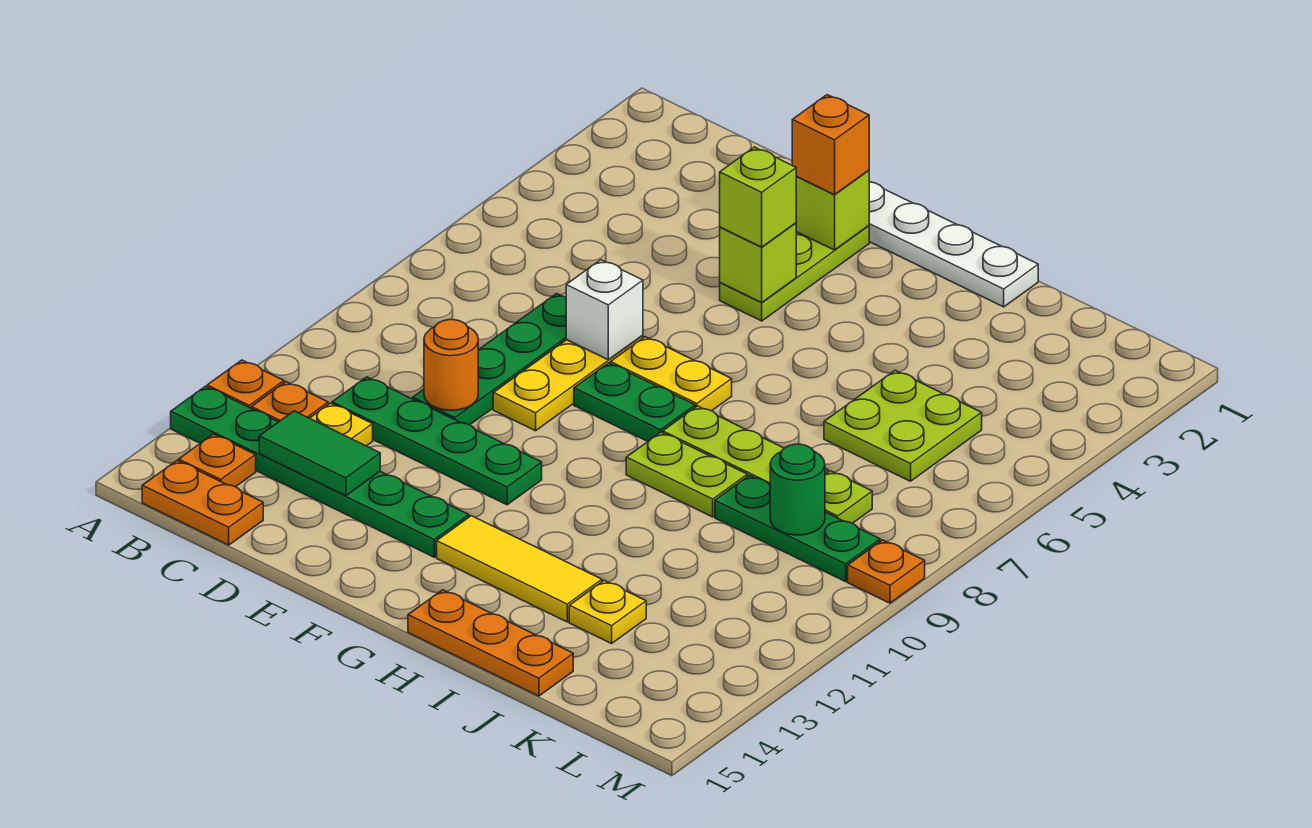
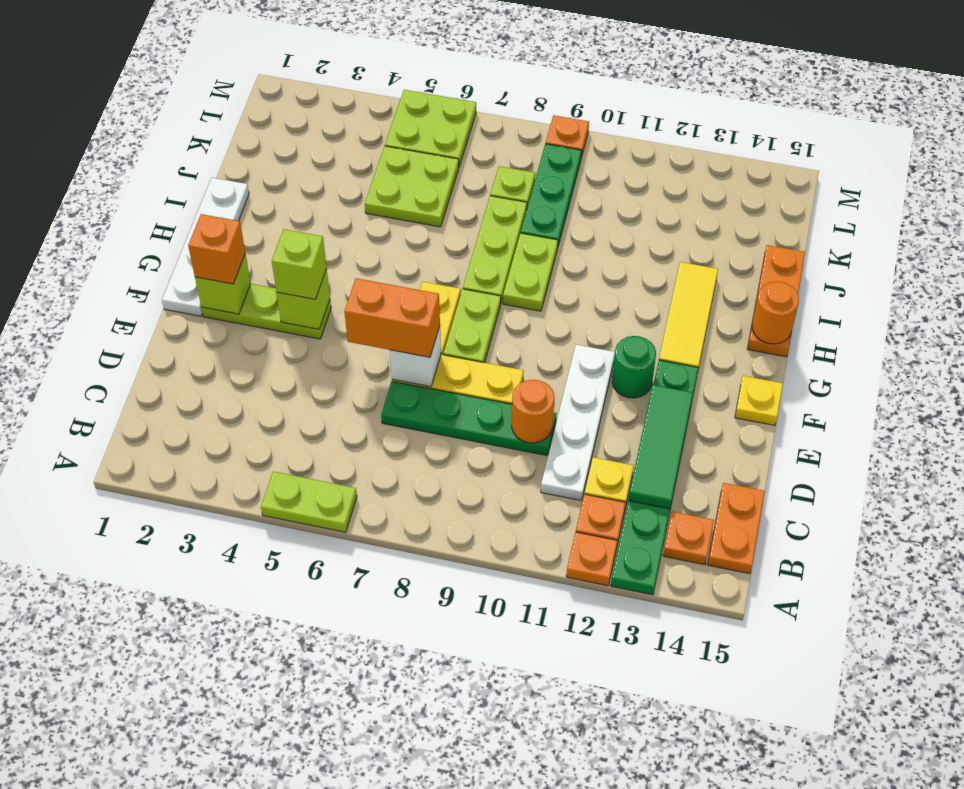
none -> lime plate A5:A6 level 1
green plate C11:F11 level 1 -> white plate C11:F11 level 1
green tile C13:D13 level 2 -> green tile C13:E13 level 2
none -> orange brick E6:E7 level 3
green plate F8:G8 level 1 -> lime plate F8:G8 level 1
none -> orange round brick H15 level 2
yellow plate J13 level 1 -> yellow plate F15 level 1
green round brick K9 level 2 -> green round brick F12 level 1
none -> lime plate L5:M6 level 1

